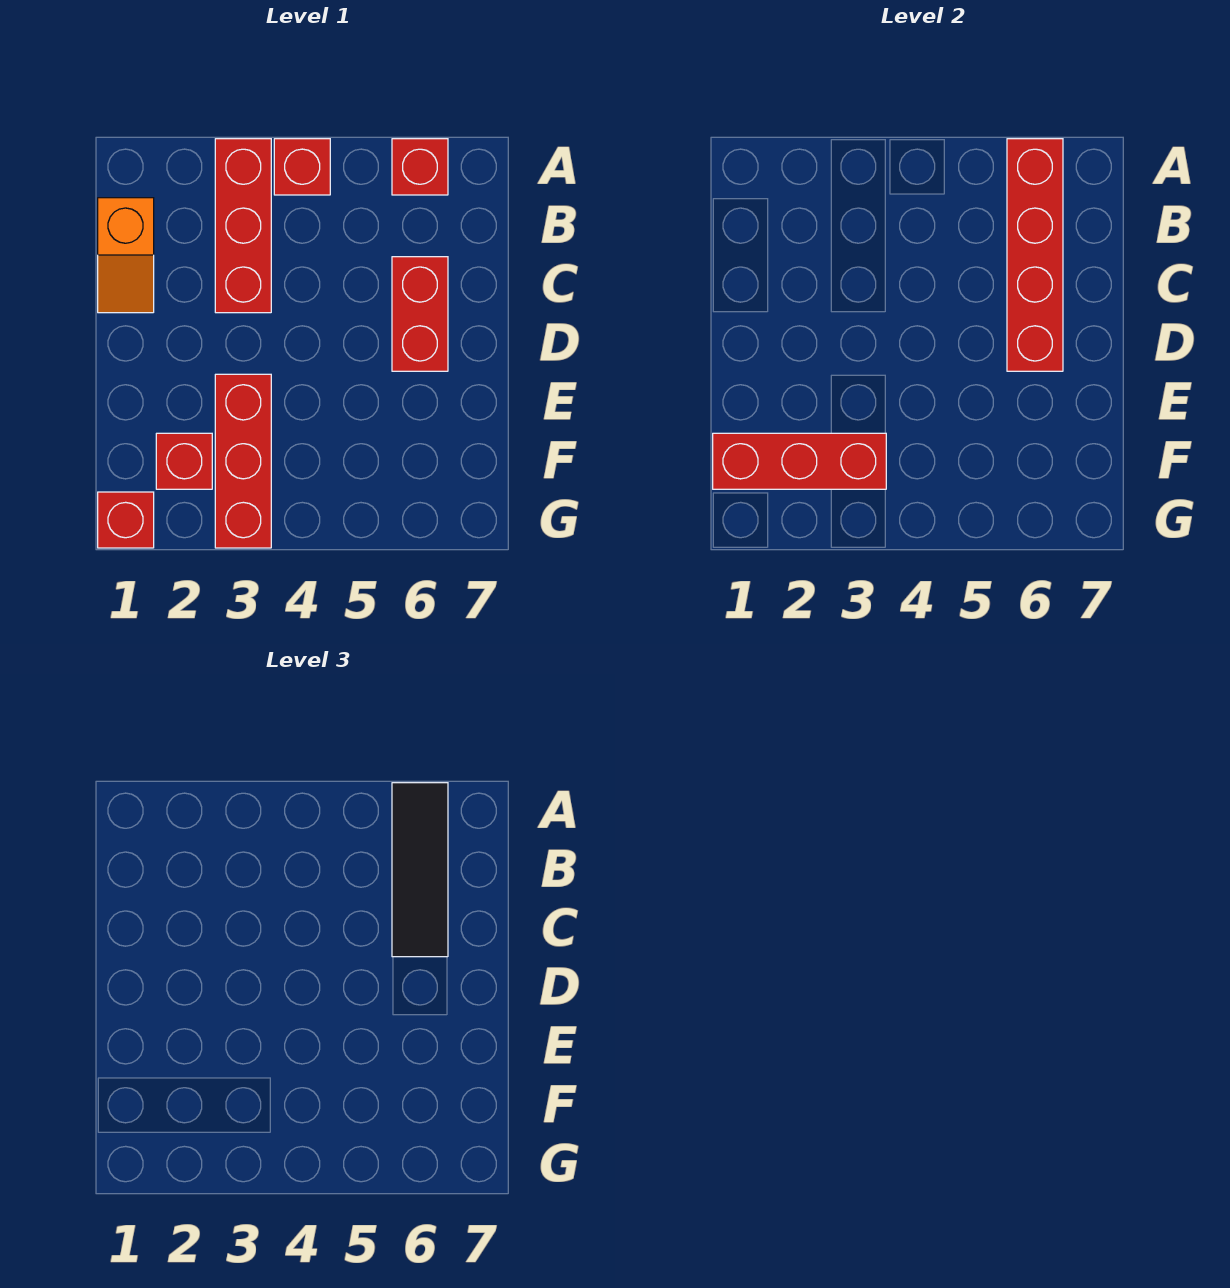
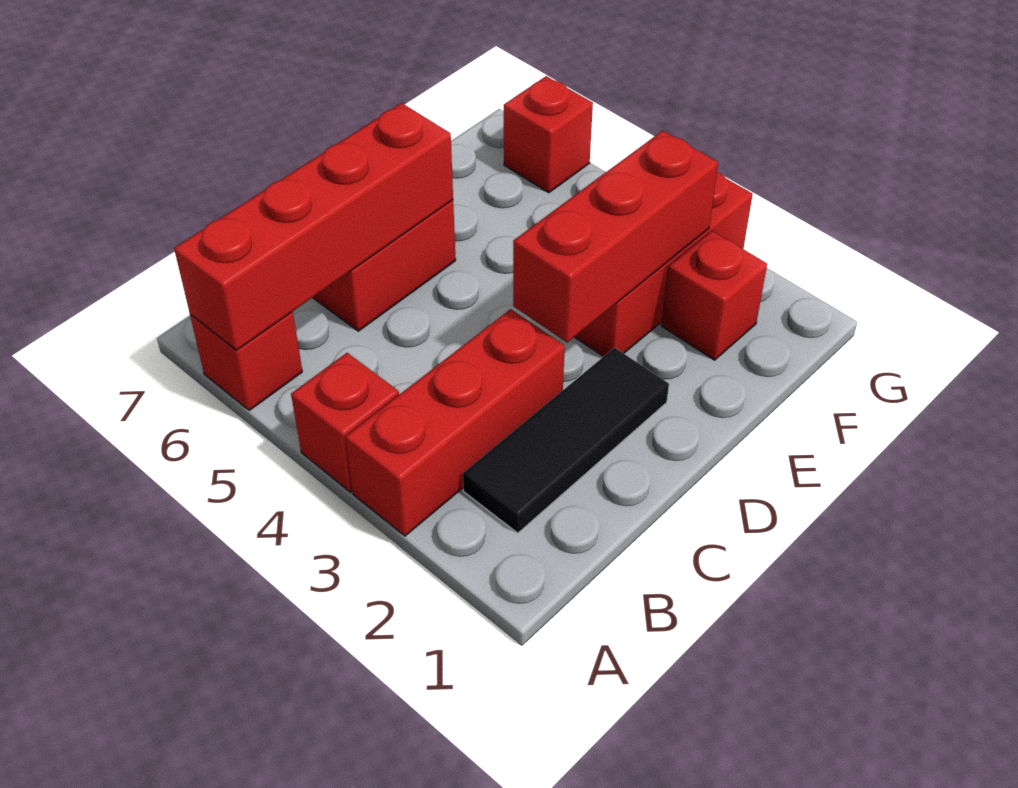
black tile A6:C6 level 3 -> black tile B2:D2 level 1
orange slope B1:C1 level 1 top B -> none
red brick F1:F3 level 2 -> red brick D3:F3 level 2
red brick G1 level 1 -> red brick G6 level 1

